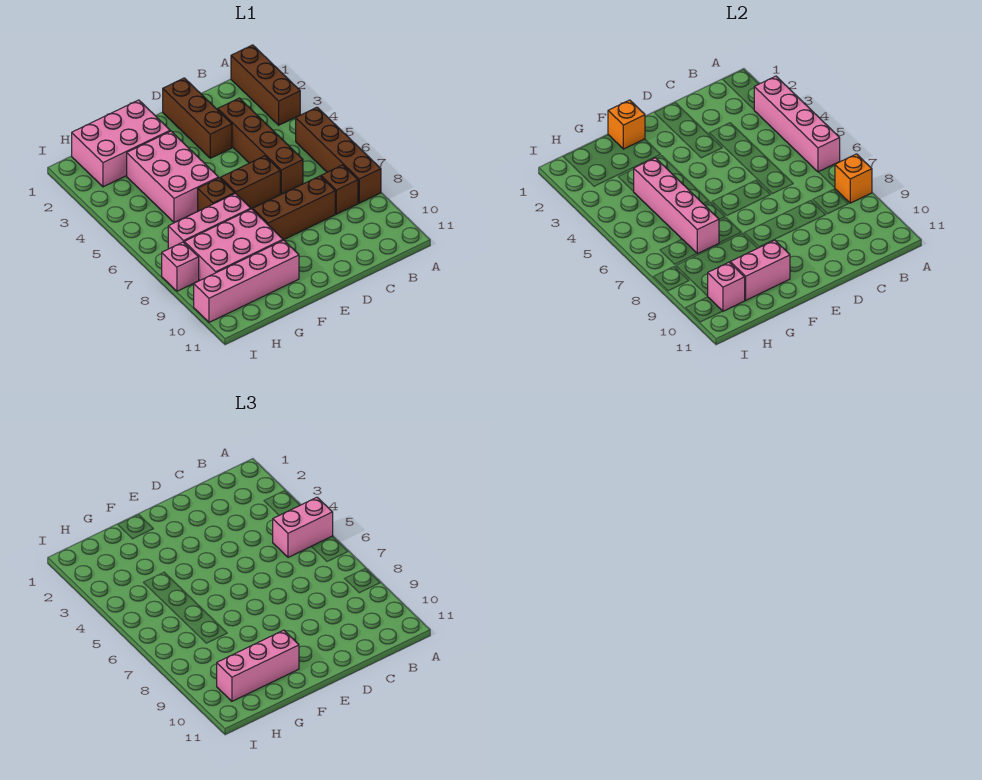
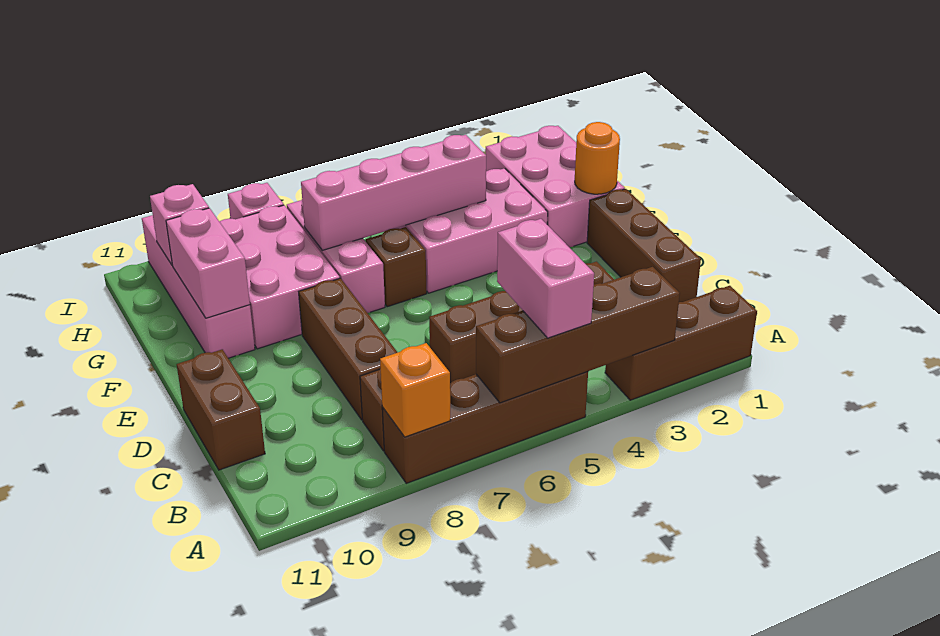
pink brick A3:A6 level 2 -> brown brick A3:A6 level 2
brown brick D1:D3 level 1 -> brown brick C1:E1 level 1
brown brick D6:E6 level 1 -> brown brick C11:D11 level 1
orange brick F1 level 2 -> orange round brick F1 level 2
pink brick F10:H10 level 3 -> none

